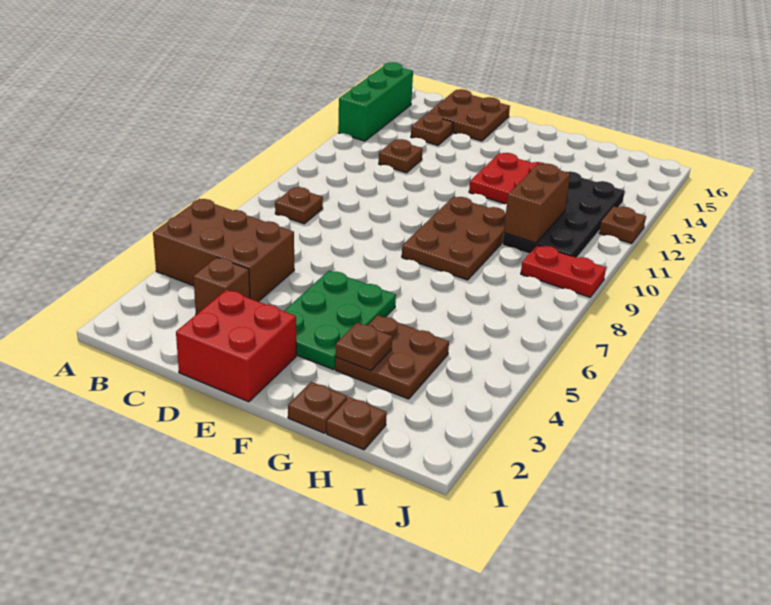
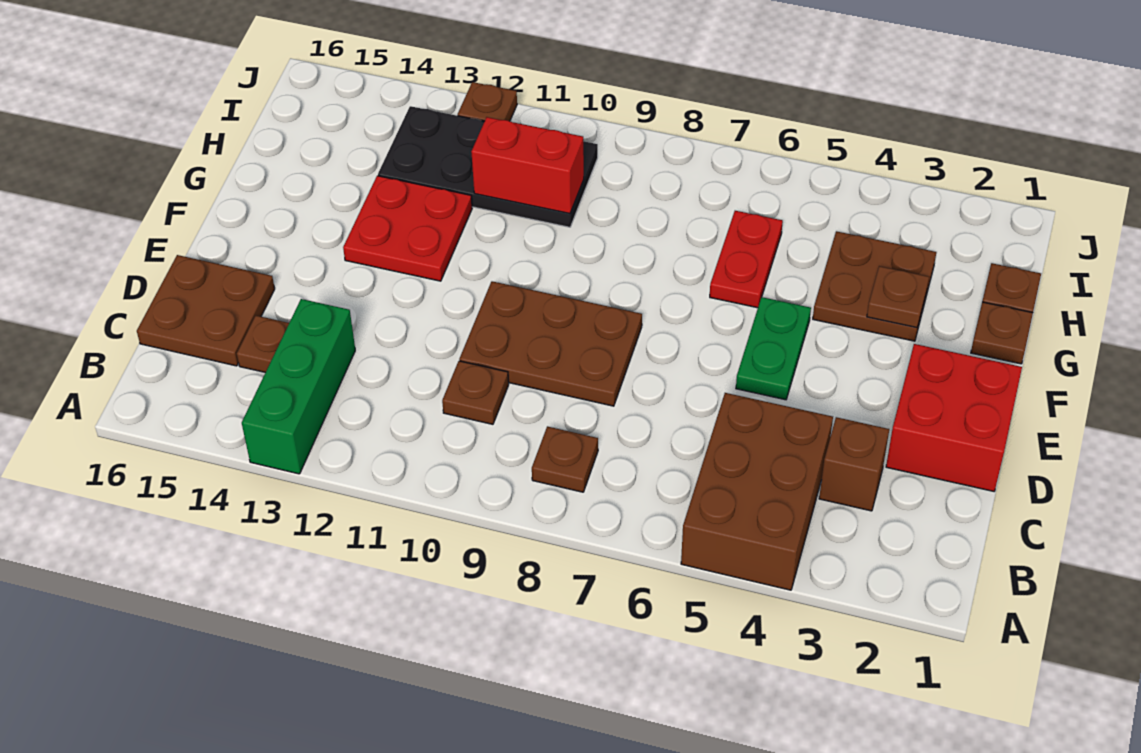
green brick A13:A15 level 1 -> green brick A13:C13 level 1
brown plate C12 level 1 -> brown plate C10 level 1
green plate E3:F5 level 1 -> green plate E5:F5 level 1
brown plate F8:G10 level 1 -> brown plate D8:E10 level 1
brown brick H10:H11 level 2 -> red brick H10:H11 level 2
red plate I9:J9 level 1 -> red plate G6:H6 level 1

